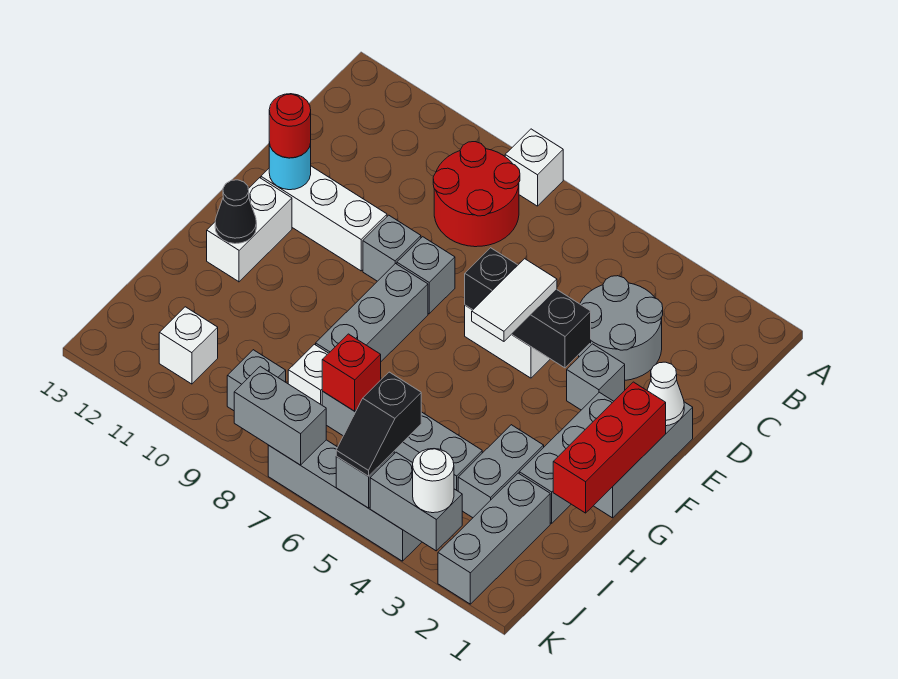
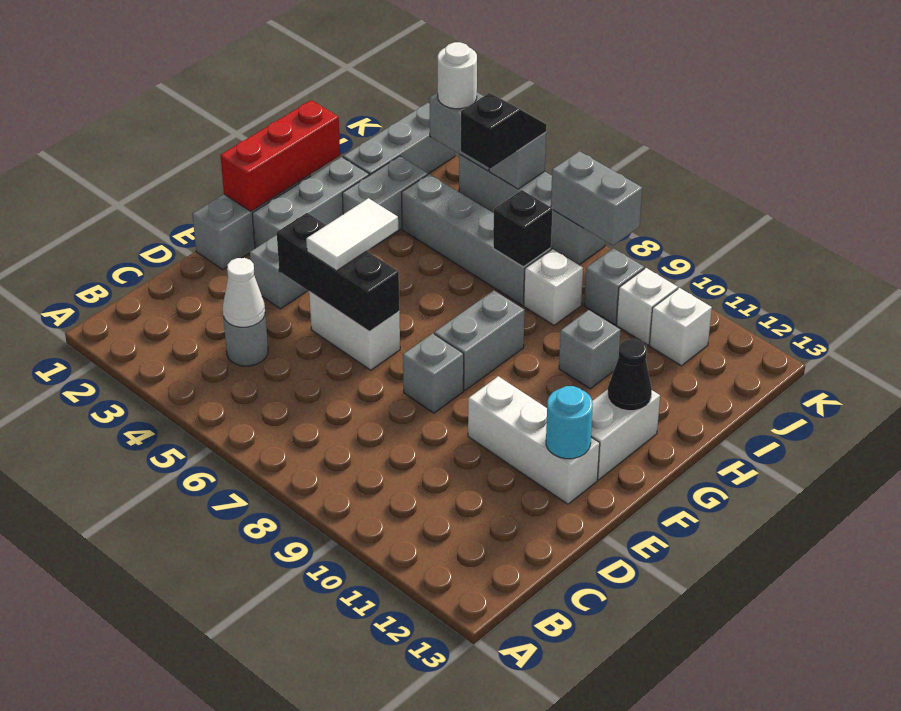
white brick A8 level 1 -> white brick J10 level 1
red round brick B8:C9 level 1 -> none
grey round brick C3:D4 level 1 -> grey round brick C4 level 1
white cone E1 level 2 -> white cone C4 level 2
grey brick E9 level 1 -> grey brick H10 level 1
red round brick E12 level 3 -> none
grey brick F8:H8 level 1 -> grey brick F8:G8 level 1
red brick I7 level 2 -> black brick I7 level 2

